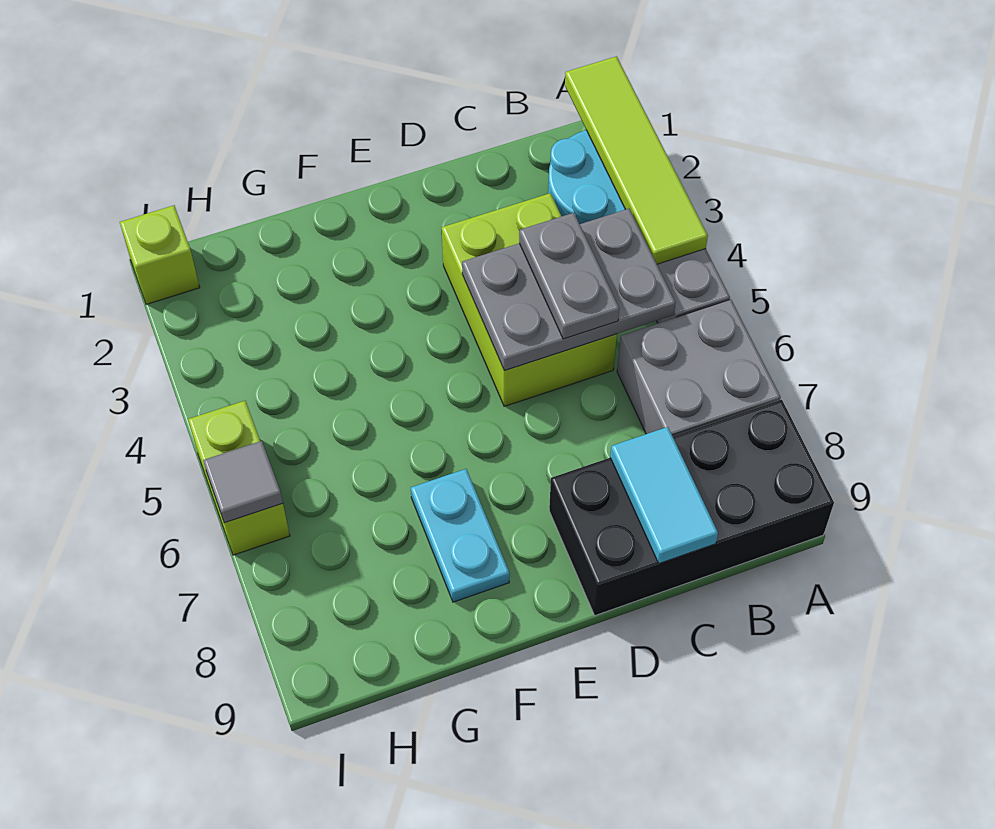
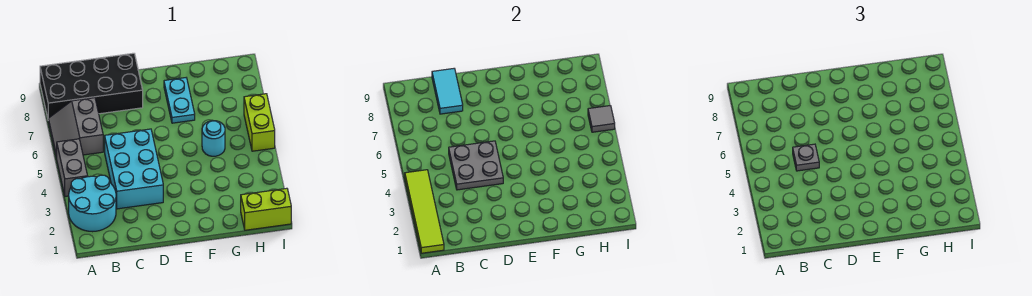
grey brick A6:B7 level 1 -> grey slope A6:B7 level 1 top B
grey plate B4:D5 level 2 -> grey plate C4:D5 level 2
lime brick C3:D5 level 1 -> cyan brick C3:D5 level 1
grey plate C4:C5 level 3 -> grey plate C5 level 3
none -> cyan round brick G5 level 1
lime brick I1 level 1 -> lime brick H1:I1 level 1

